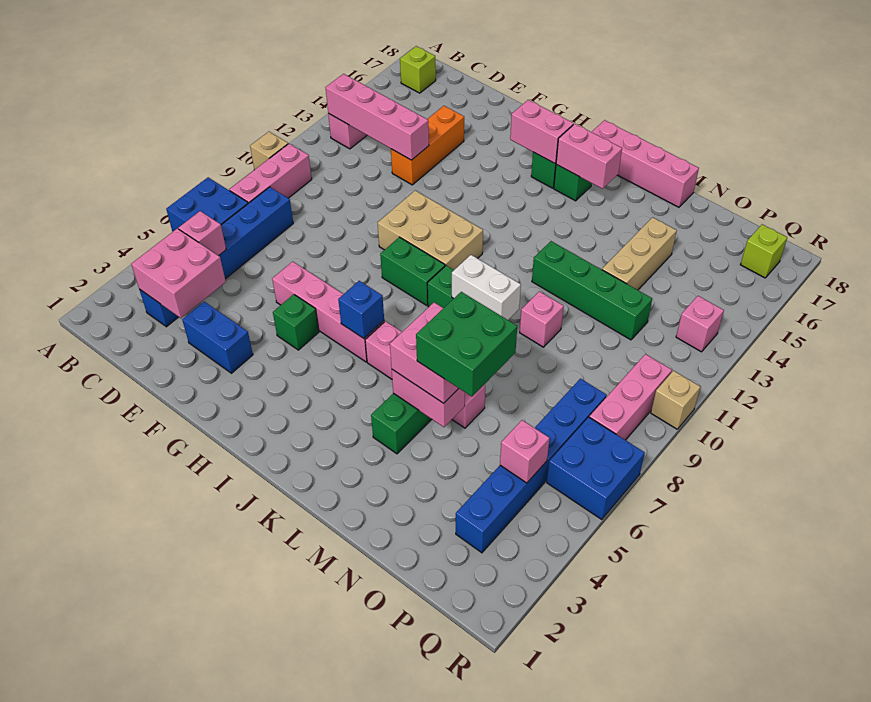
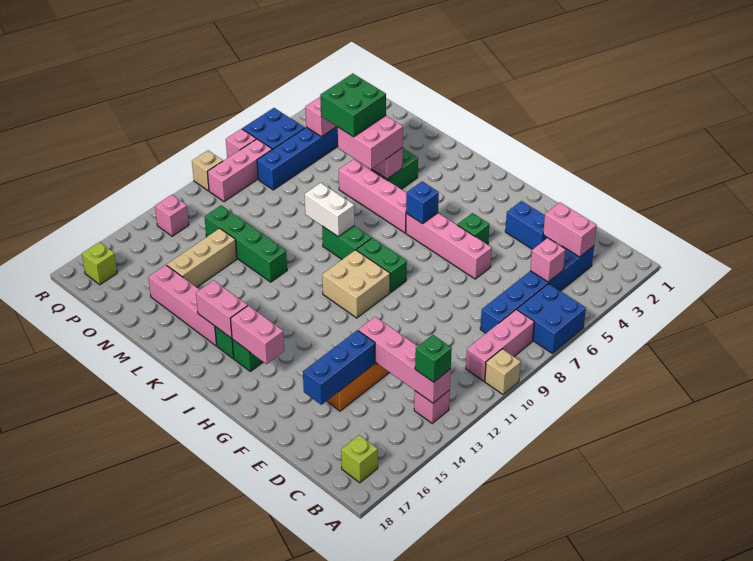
none -> green brick B13 level 3
pink brick C3:D4 level 2 -> pink brick C3:D3 level 2
none -> blue brick E14:E16 level 2
tan brick G10:I11 level 1 -> tan brick H10:I11 level 1
pink brick J18:M18 level 1 -> pink brick K16:N16 level 1
pink brick M10 level 1 -> pink brick R8 level 1

